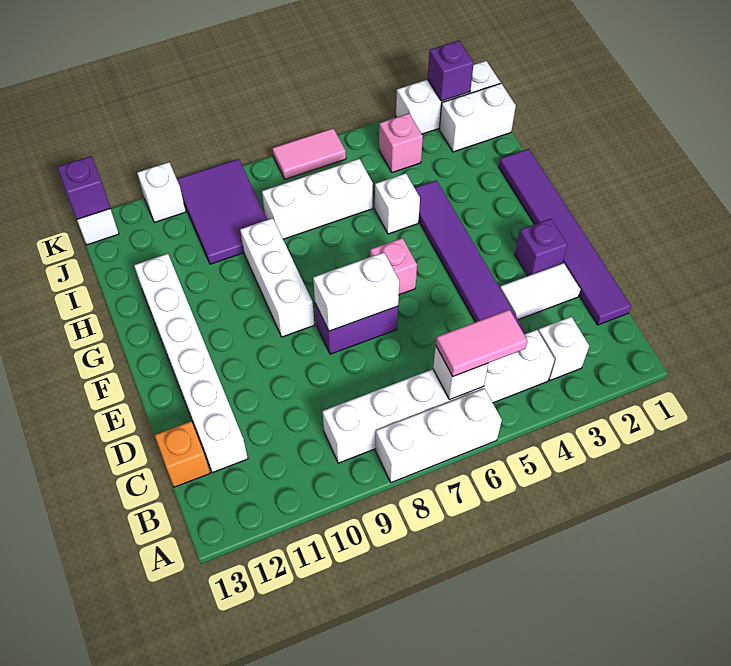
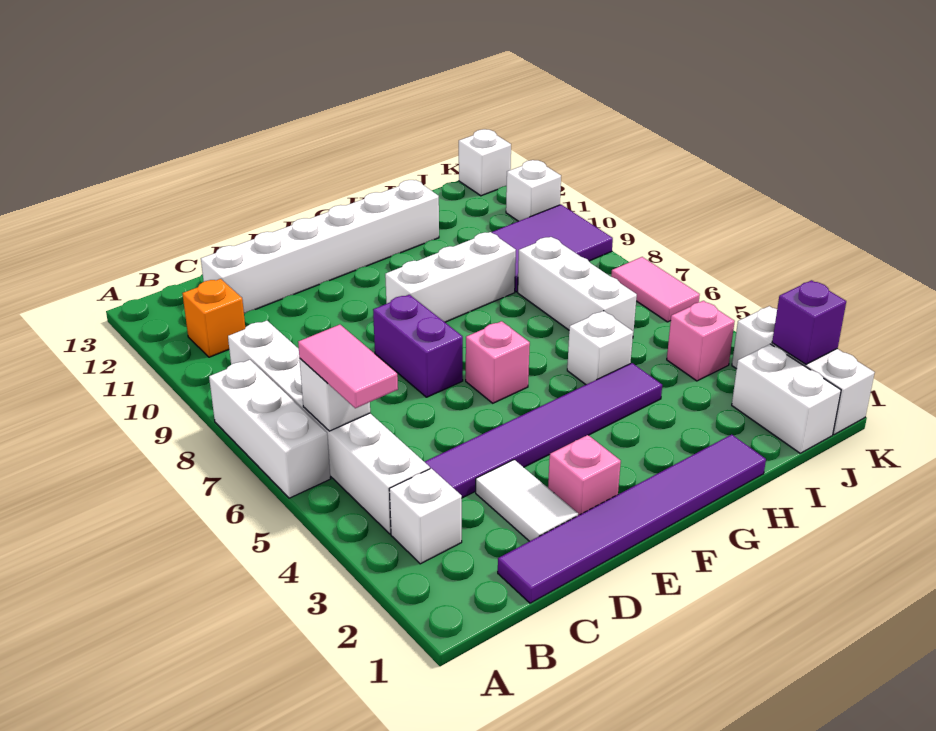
orange brick C13 level 1 -> orange brick B11 level 1
purple brick E2 level 1 -> pink brick E2 level 1
white brick E7:E8 level 2 -> none
purple brick K13 level 2 -> none

